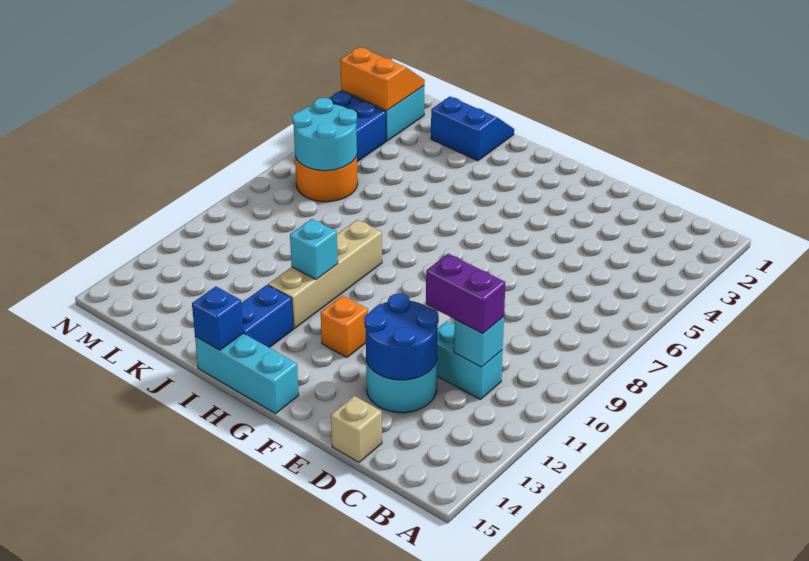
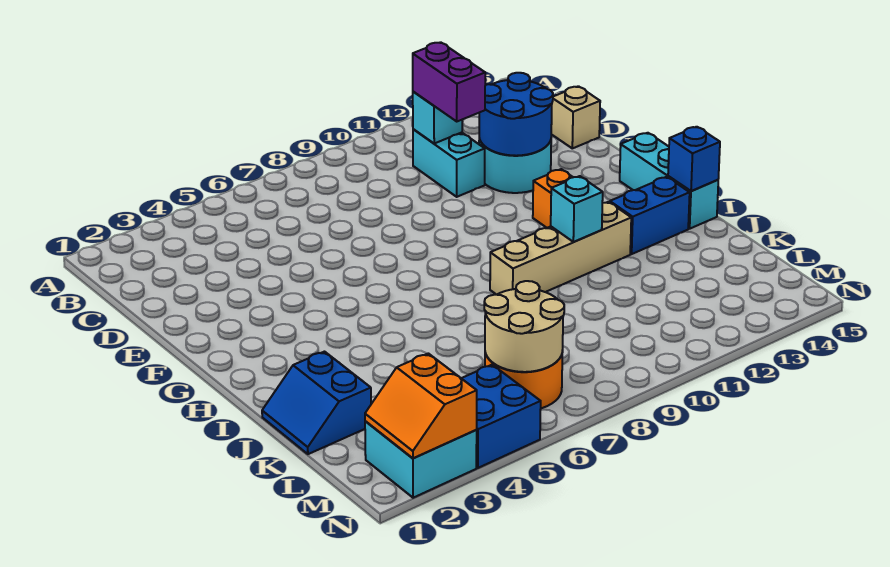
cyan round brick L6:M7 level 2 -> tan round brick L6:M7 level 2

